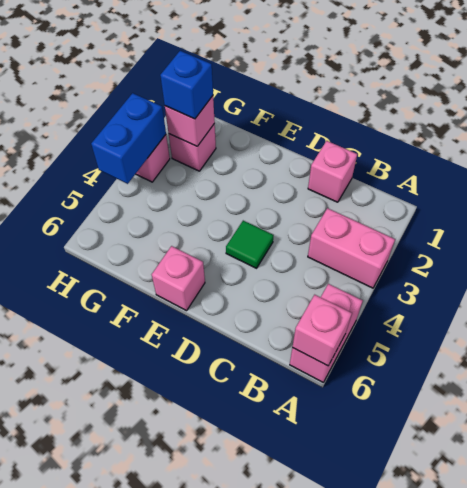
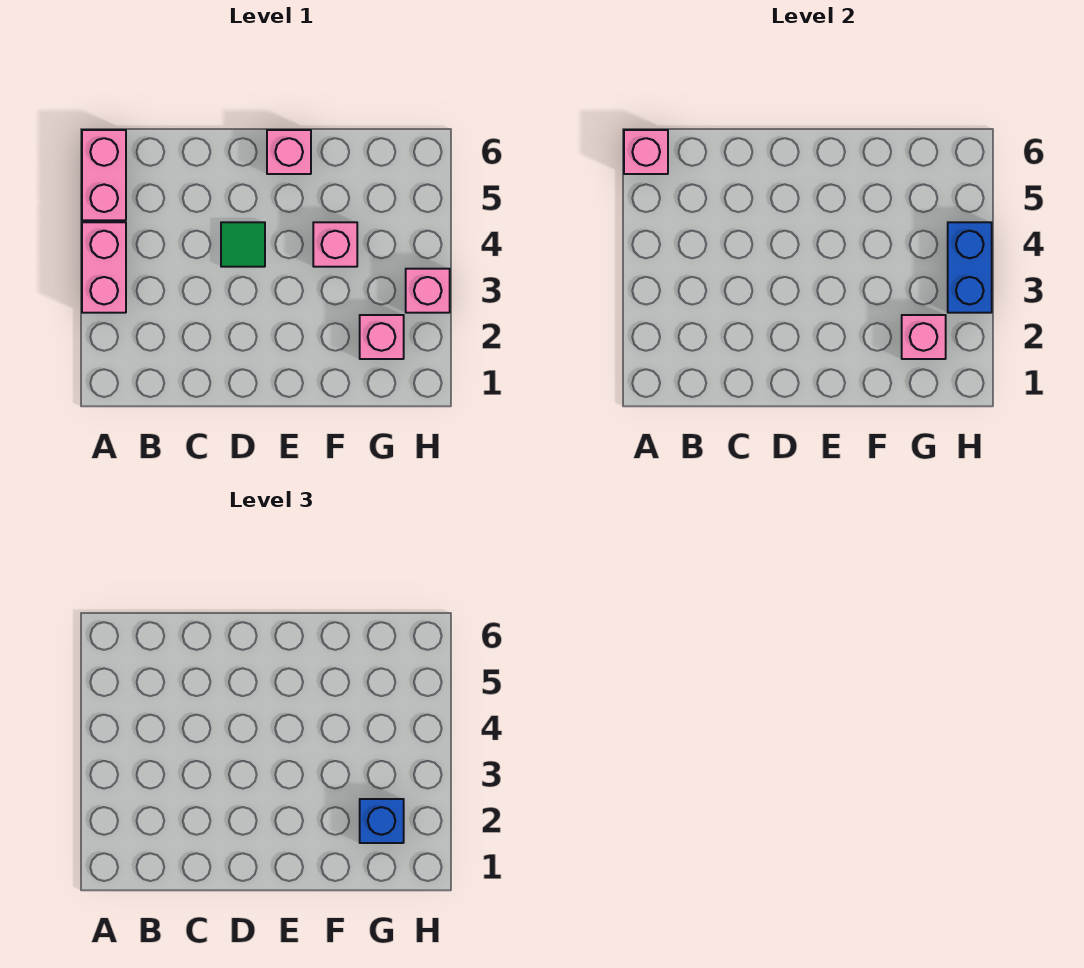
pink brick A3:B3 level 1 -> pink brick A3:A4 level 1
pink brick C1 level 1 -> pink brick F4 level 1

